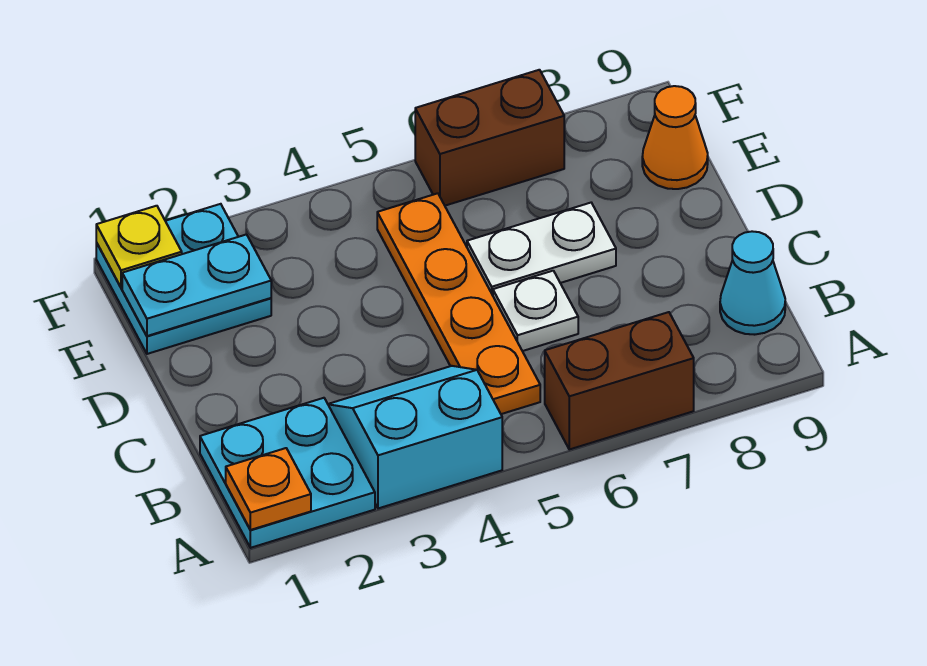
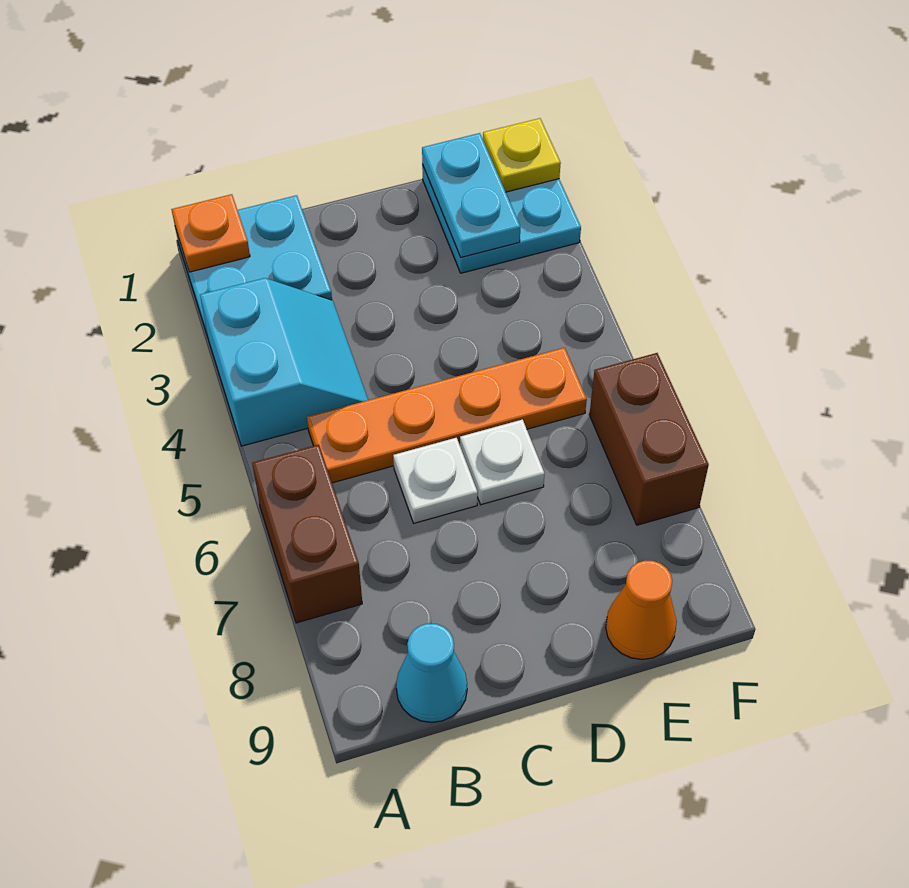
white plate D6:D7 level 1 -> white plate D6 level 1

